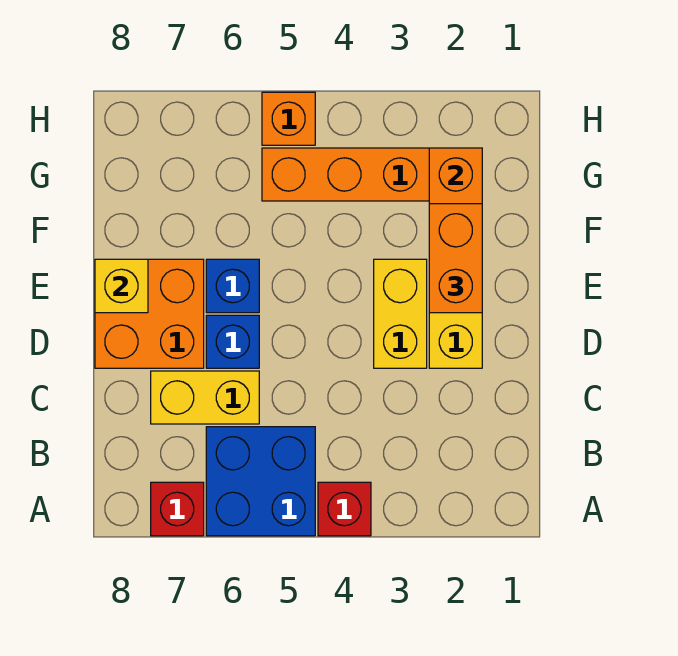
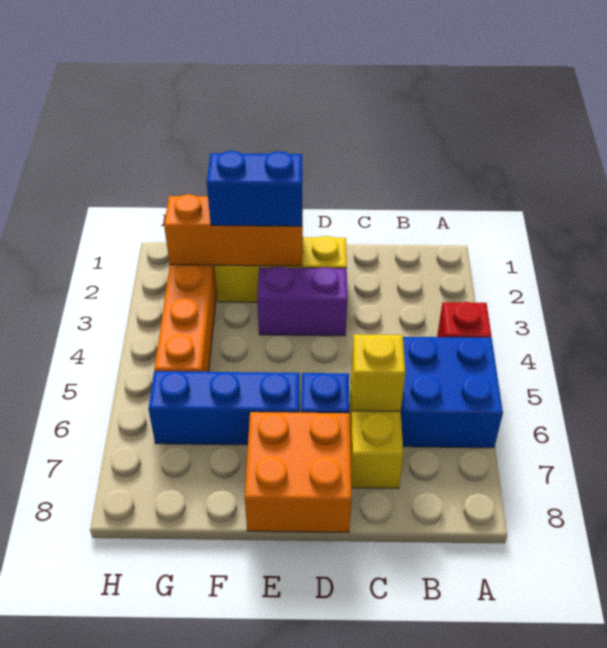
red brick A7 level 1 -> none
yellow brick D3:E3 level 1 -> purple brick D3:E3 level 1
orange brick E2:F2 level 3 -> blue brick E2:F2 level 3
blue brick E6 level 1 -> blue brick E6:G6 level 1
yellow brick E8 level 2 -> yellow brick C6 level 2
orange brick H5 level 1 -> none

